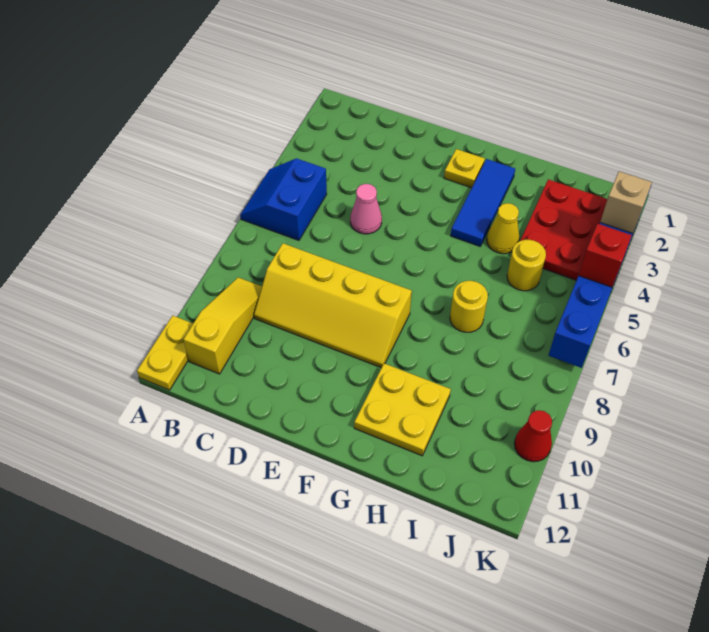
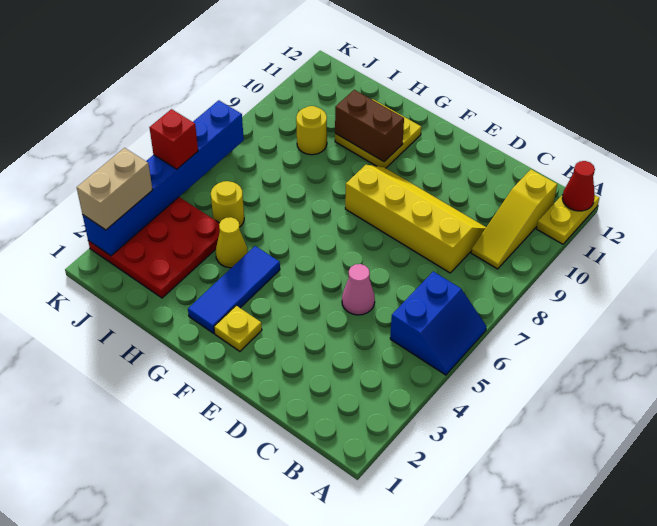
none -> brown brick G10:H10 level 2
yellow round brick H7 level 1 -> yellow round brick I9 level 1
tan brick K3 level 3 -> tan brick K2:K3 level 3
red cone K10 level 1 -> red cone A12 level 2

